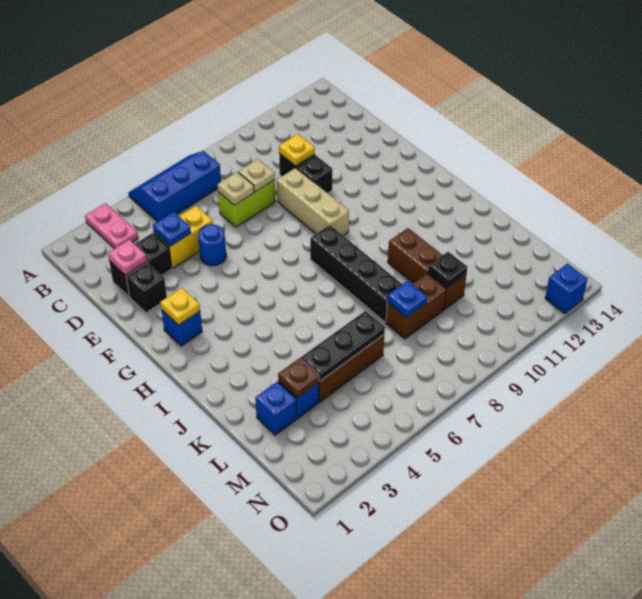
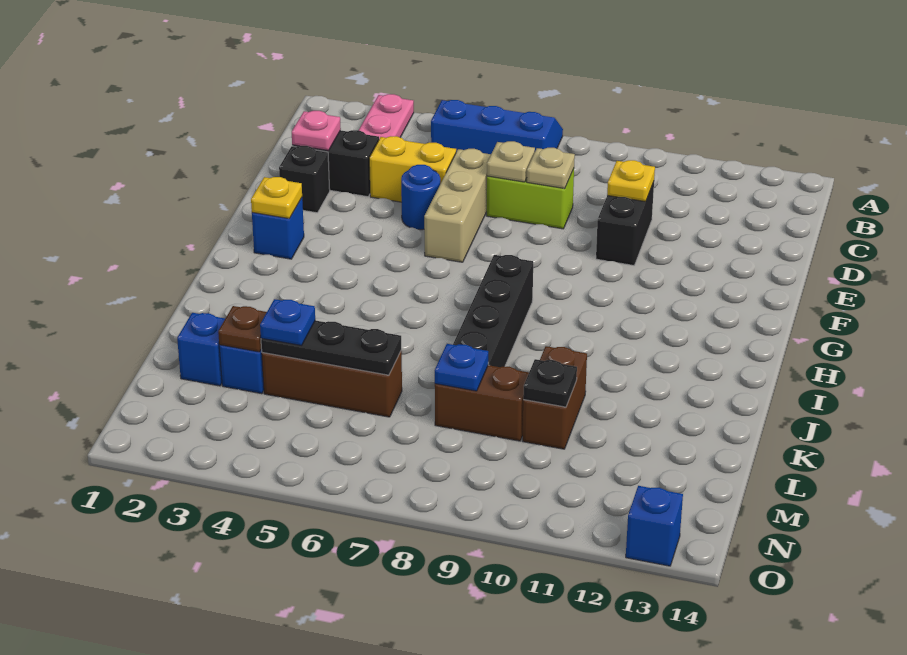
blue plate D4 level 2 -> blue plate L4 level 3
tan brick E9:G9 level 1 -> tan brick D6:F6 level 1
brown brick J10:L10 level 1 -> brown brick K10:L10 level 1

